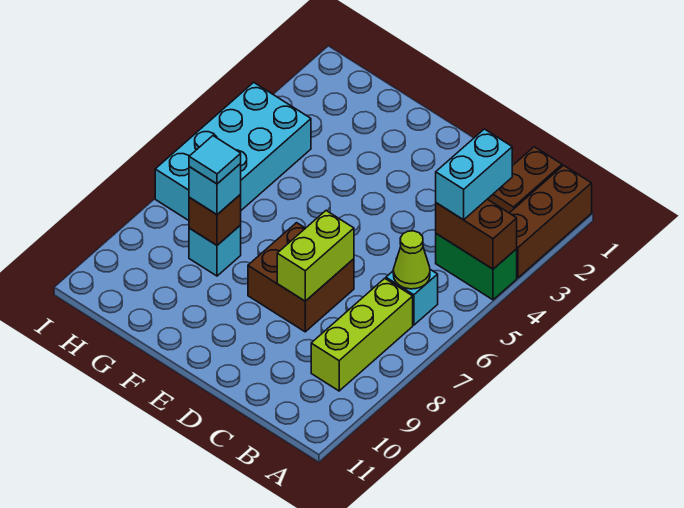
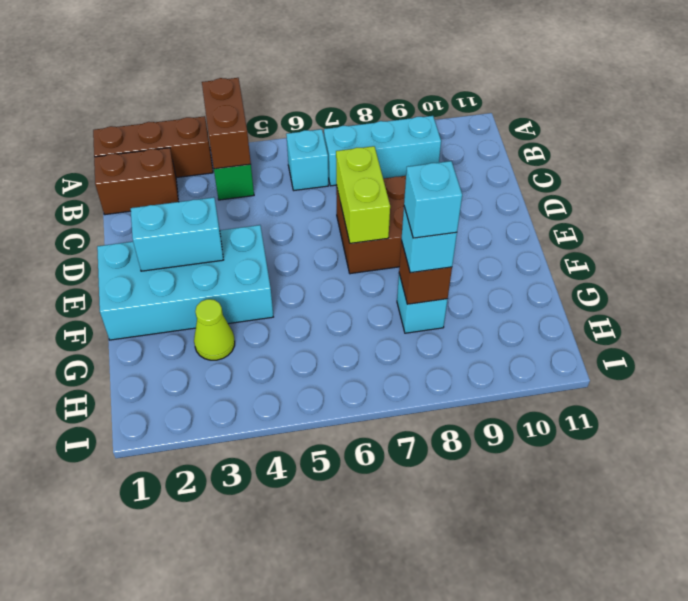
cyan brick B3:B4 level 3 -> cyan brick E2:E3 level 2
lime cone B6 level 2 -> lime cone G3 level 1
lime brick B7:B9 level 1 -> cyan brick B7:B9 level 1
lime brick D7:D8 level 2 -> lime brick D7:E7 level 2
cyan tile G8 level 4 -> cyan brick G8 level 4
cyan brick H4:I7 level 1 -> cyan brick E1:F4 level 1

